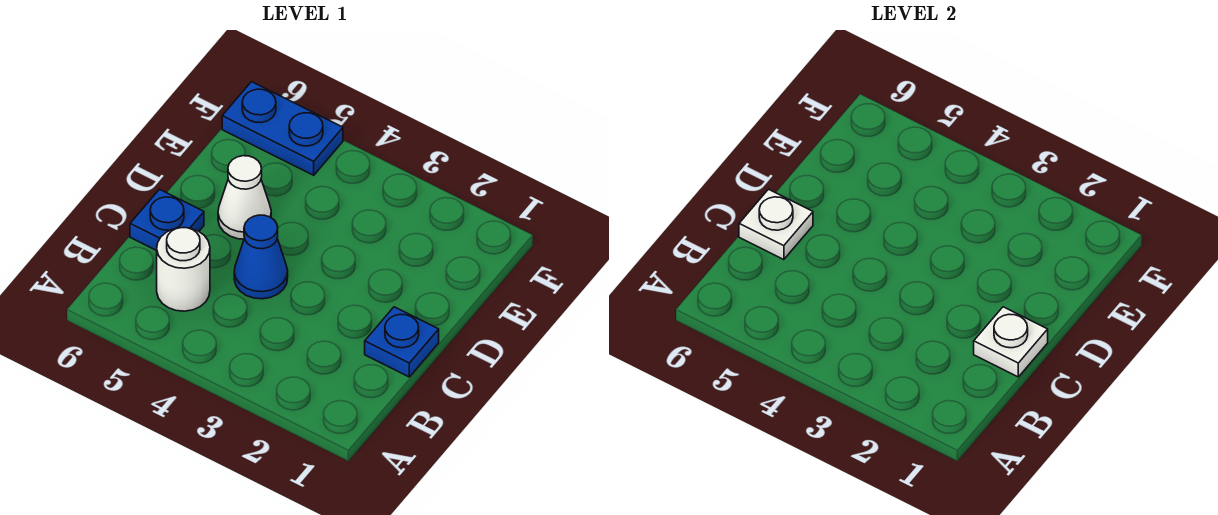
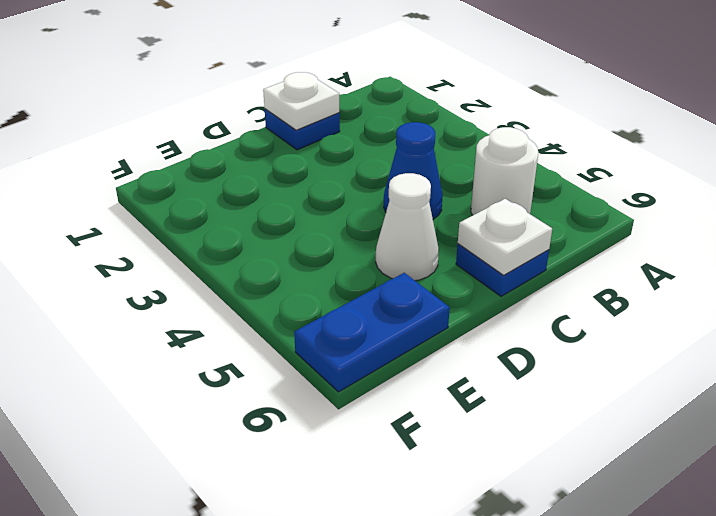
blue plate F5:F6 level 1 -> blue plate E6:F6 level 1

